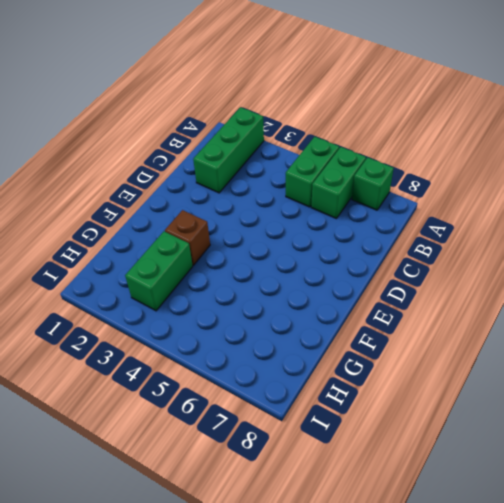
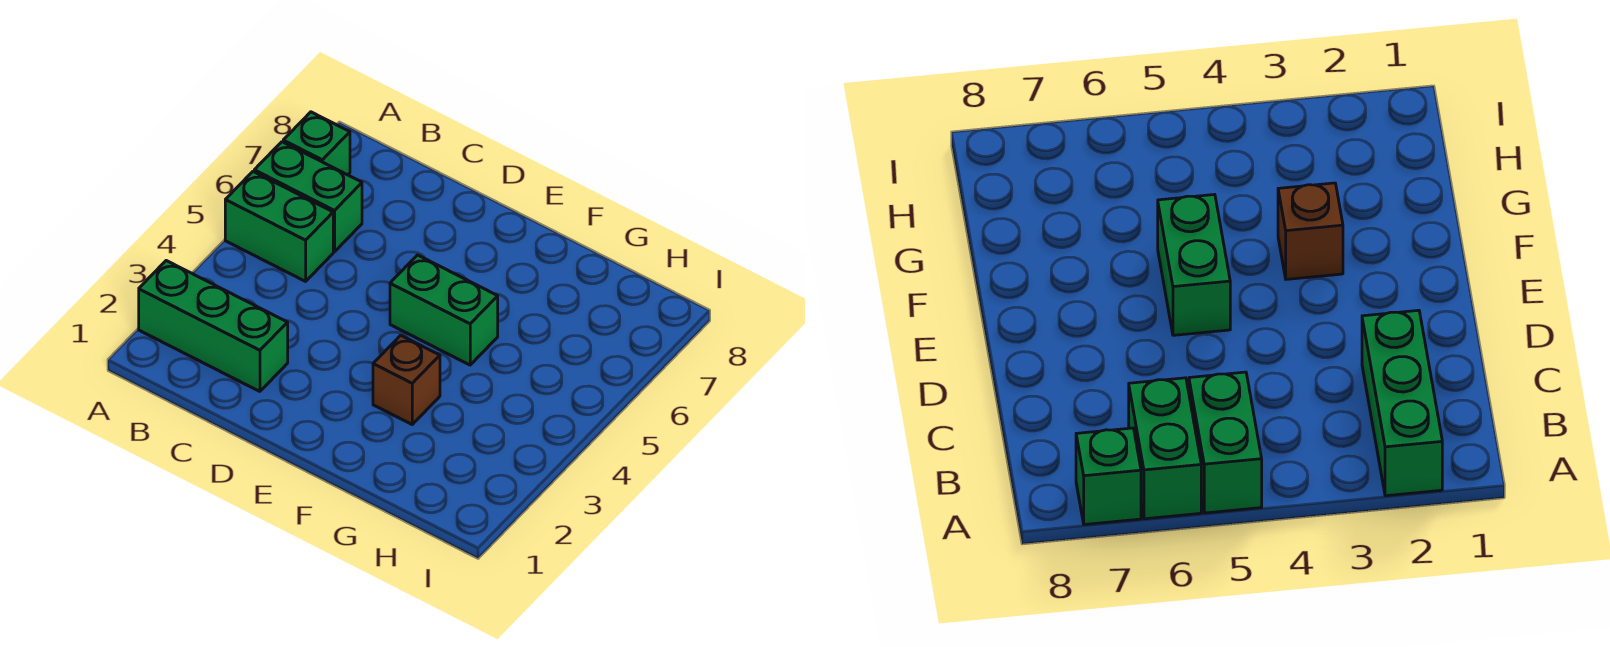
green brick G3:H3 level 1 -> green brick E5:F5 level 1

